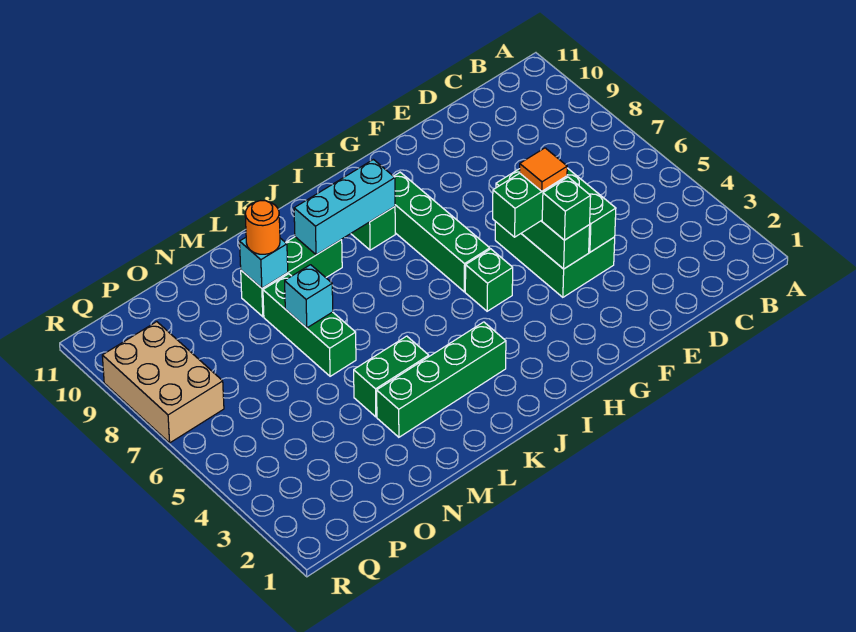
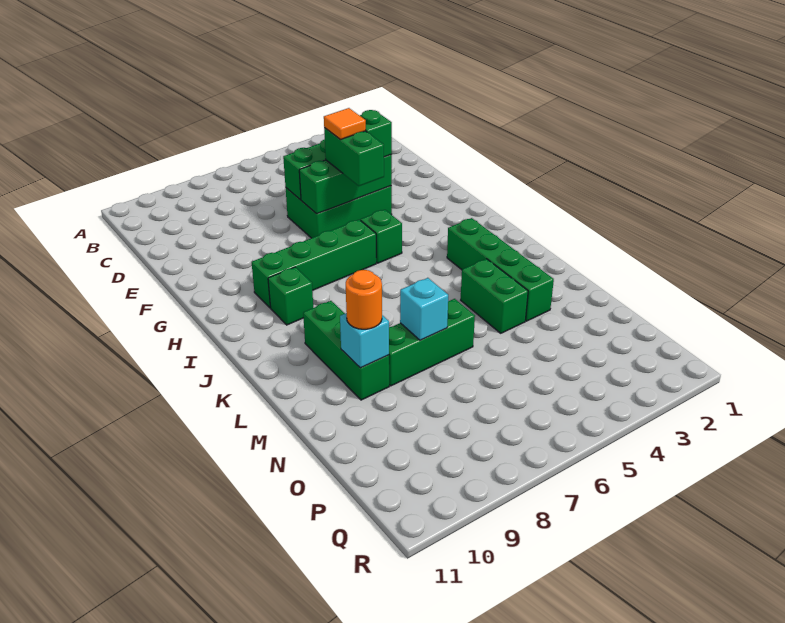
cyan brick I9:K9 level 2 -> none
tan brick Q7:R9 level 1 -> none

